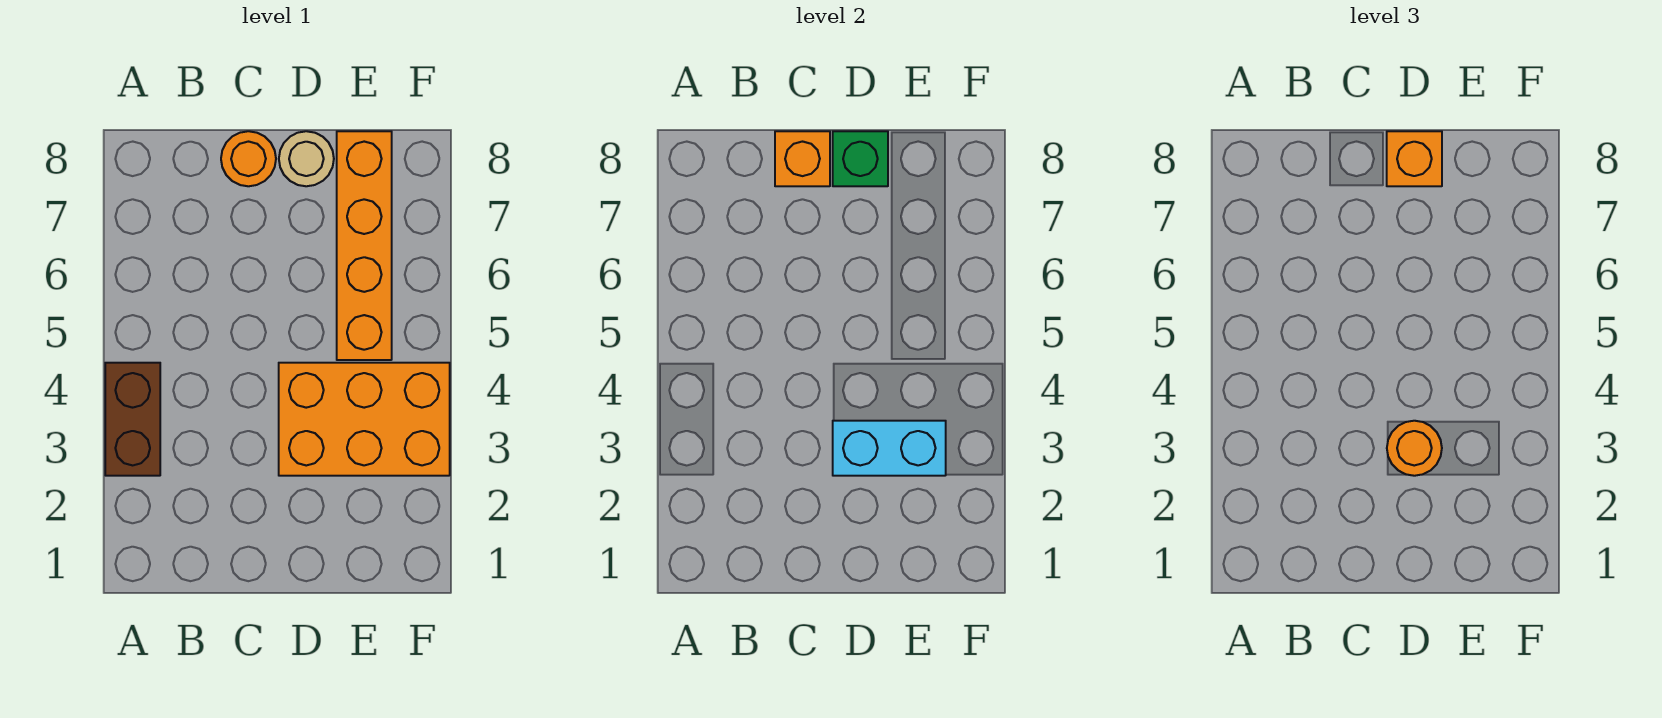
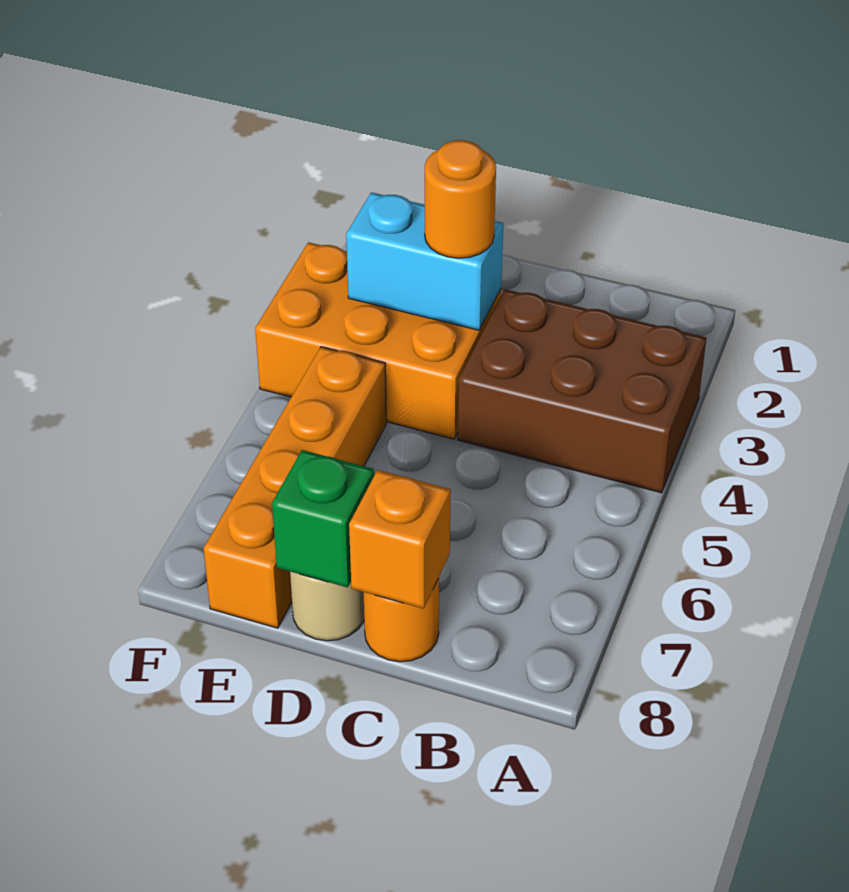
brown brick A3:A4 level 1 -> brown brick A3:C4 level 1
orange brick D8 level 3 -> none

